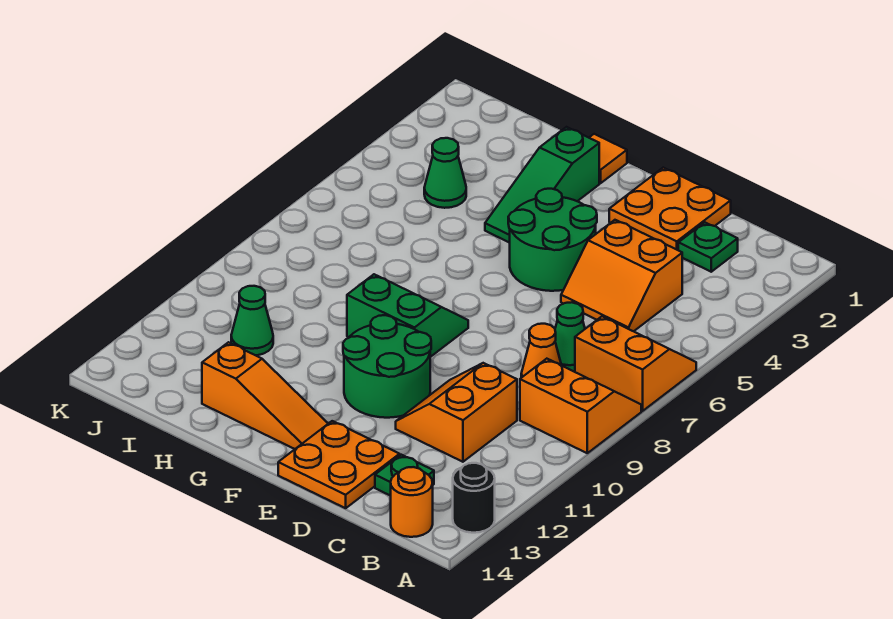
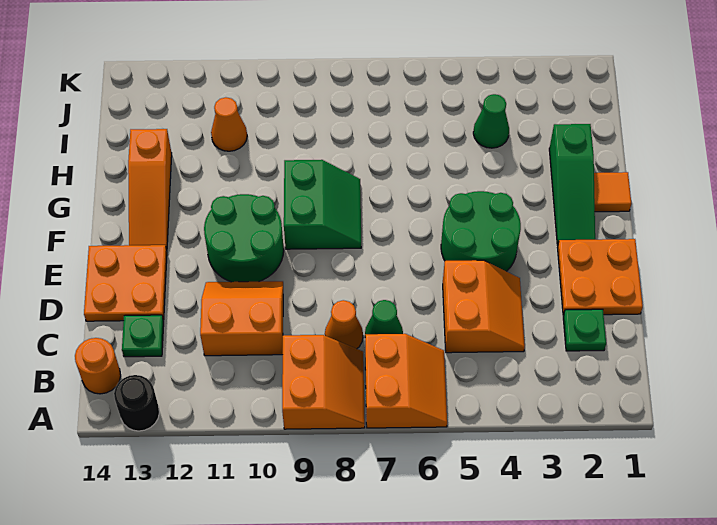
orange slope C4:D5 level 1 top 4 -> orange slope C4:D5 level 1 top 5
green slope G2:G4 level 1 top 2 -> green slope F2:H2 level 1 top H
green cone I11 level 1 -> orange cone I11 level 1

